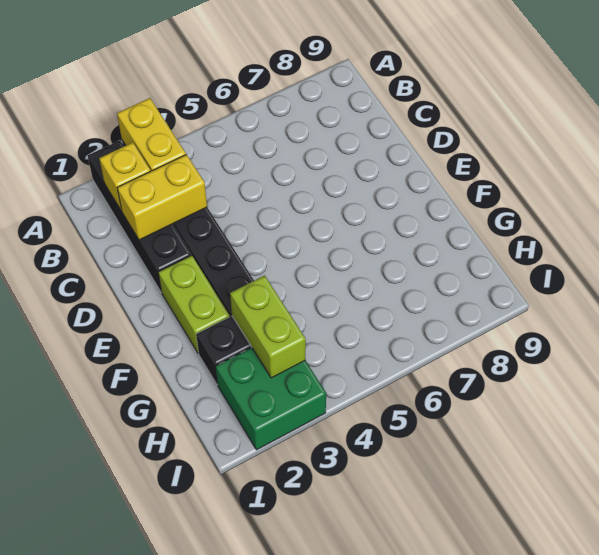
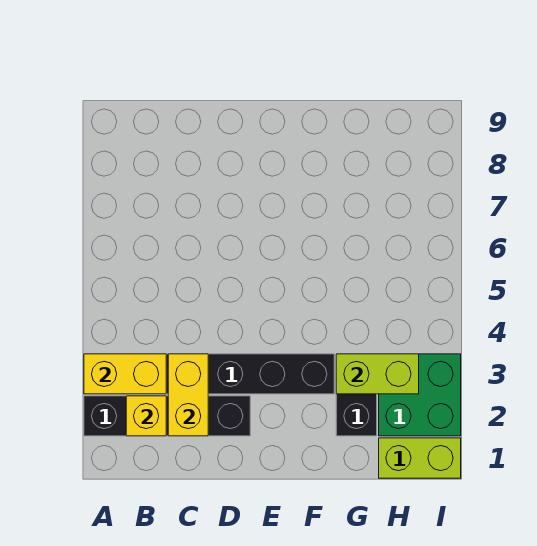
lime brick E2:F2 level 1 -> lime brick H1:I1 level 1

